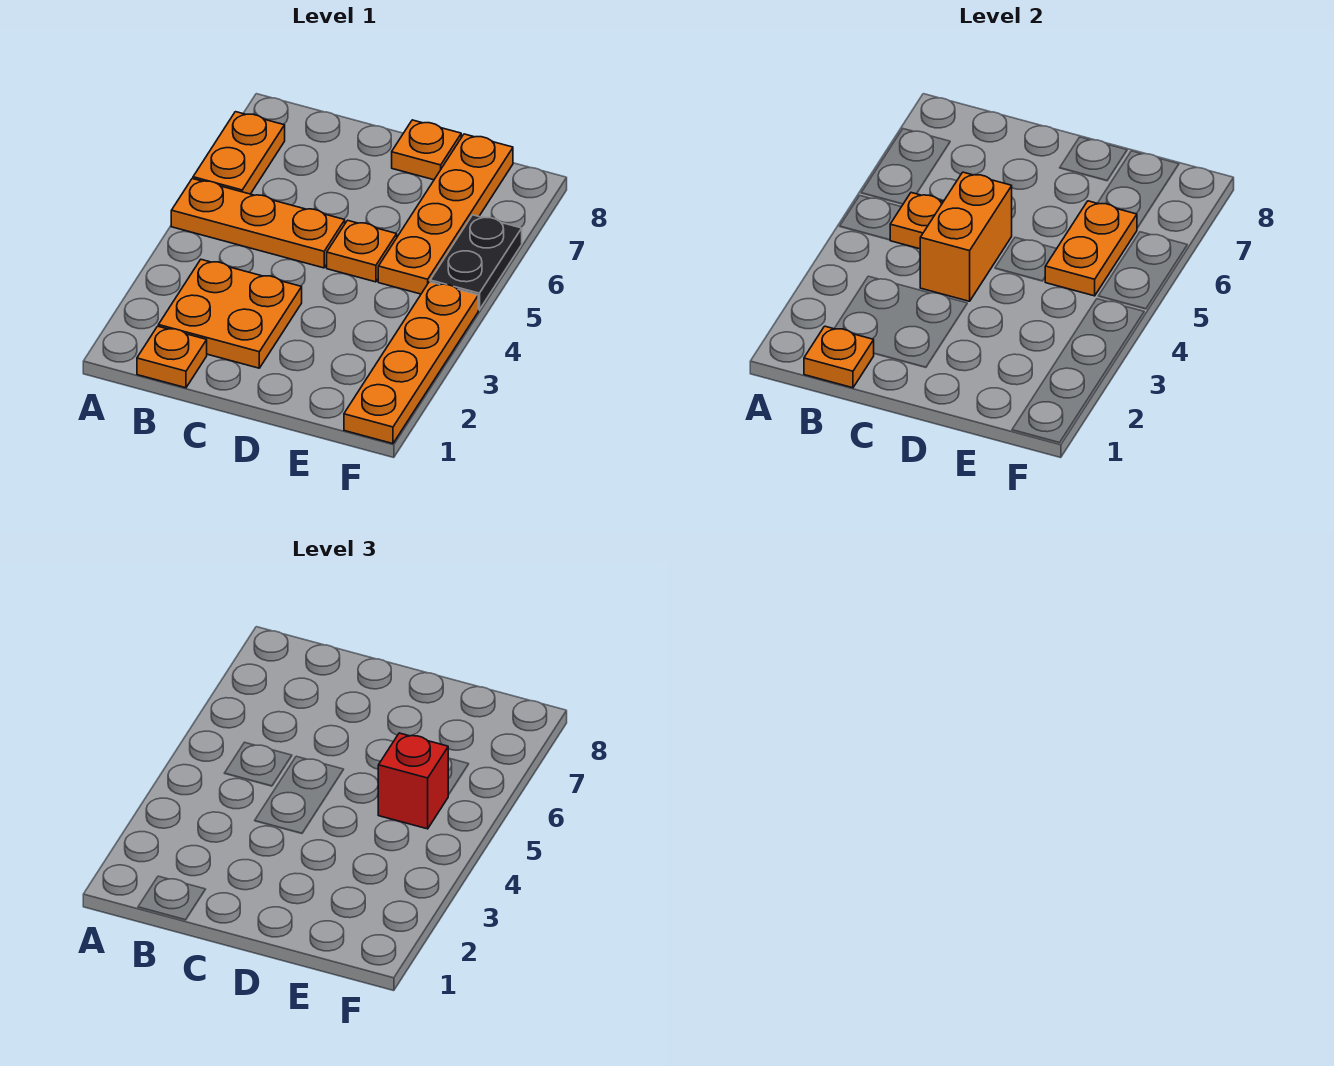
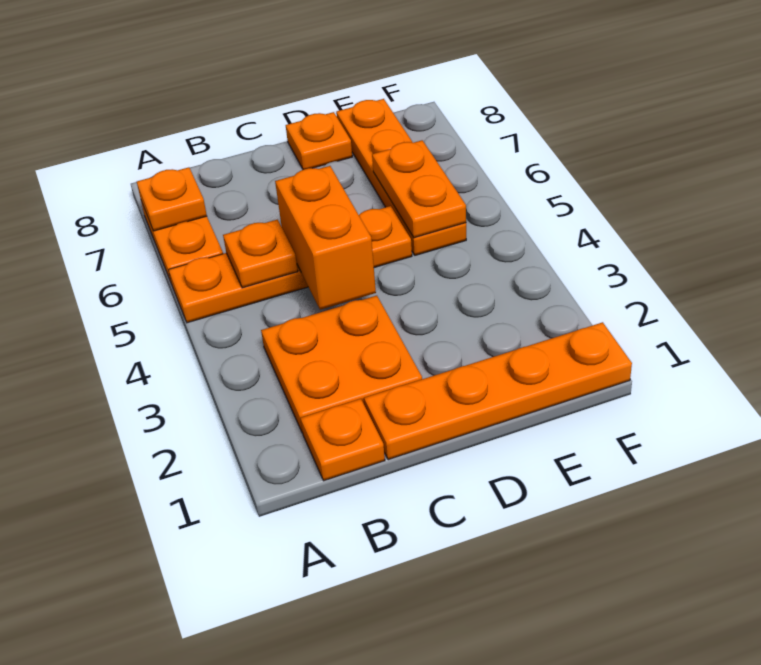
orange plate B1 level 2 -> orange plate A7 level 2
red brick E5 level 3 -> none
orange plate F1:F4 level 1 -> orange plate C1:F1 level 1
black plate F5:F6 level 1 -> none

